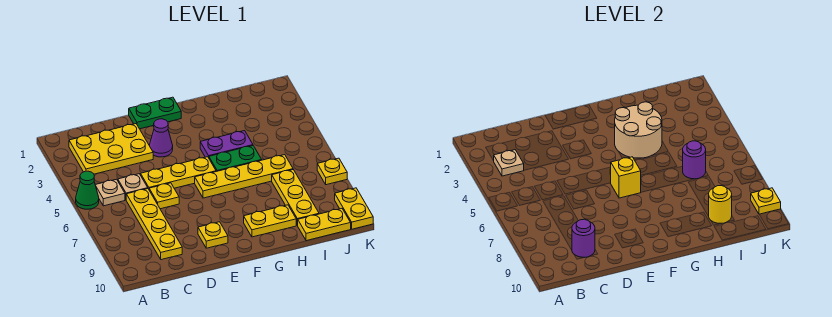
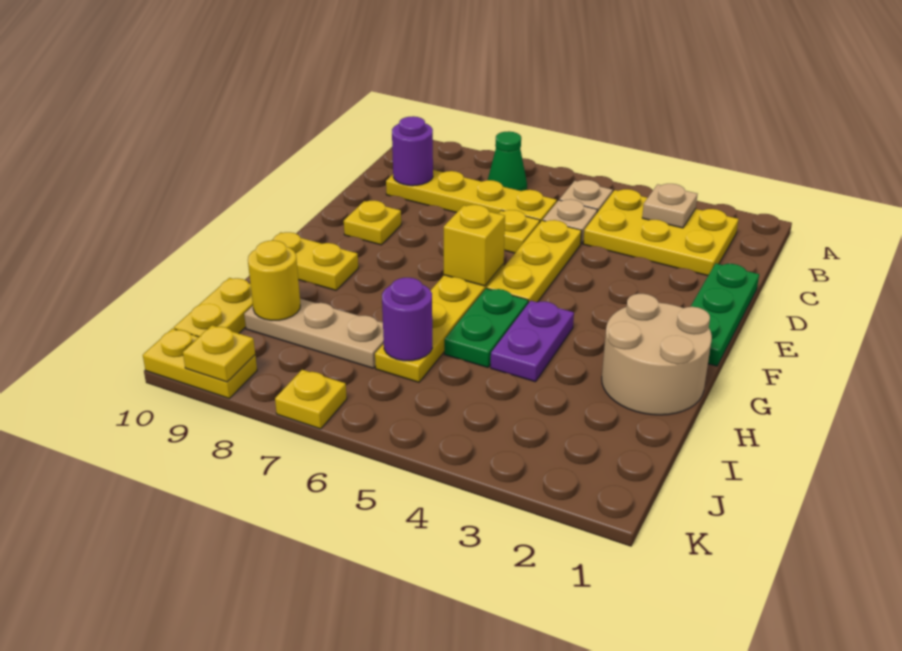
green cone A5 level 1 -> green cone B7 level 1
yellow plate B2:D3 level 1 -> yellow plate B2:C4 level 1
green plate E1:F1 level 1 -> green plate D1:F1 level 1
purple cone E3 level 1 -> none
tan round brick G3:H4 level 2 -> tan round brick G1:H2 level 1
yellow plate G9:H9 level 1 -> yellow plate G9:G10 level 1
yellow plate I7:I9 level 1 -> tan plate I7:I9 level 1

